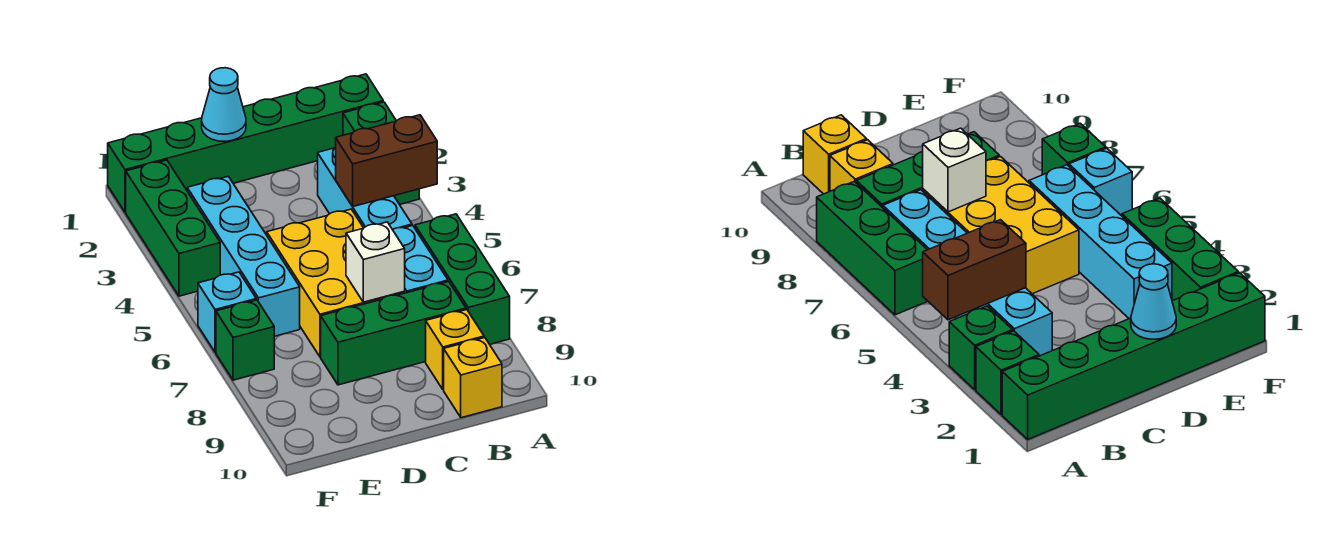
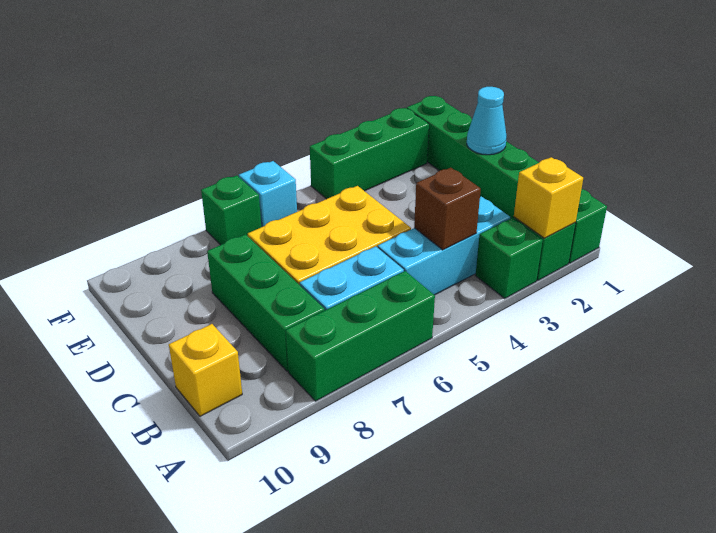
brown brick A4:B4 level 2 -> brown brick B4 level 2
yellow brick B9 level 1 -> yellow brick A2 level 2
white brick C7 level 2 -> none
cyan brick E3:E6 level 1 -> none

